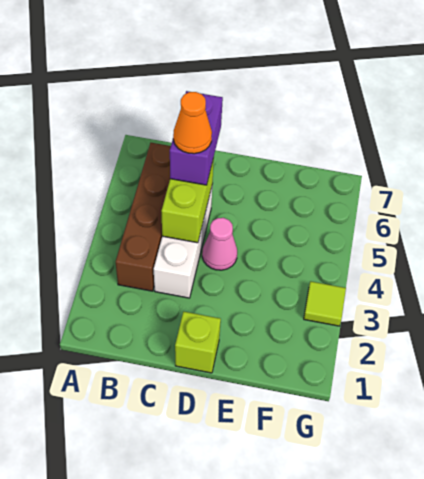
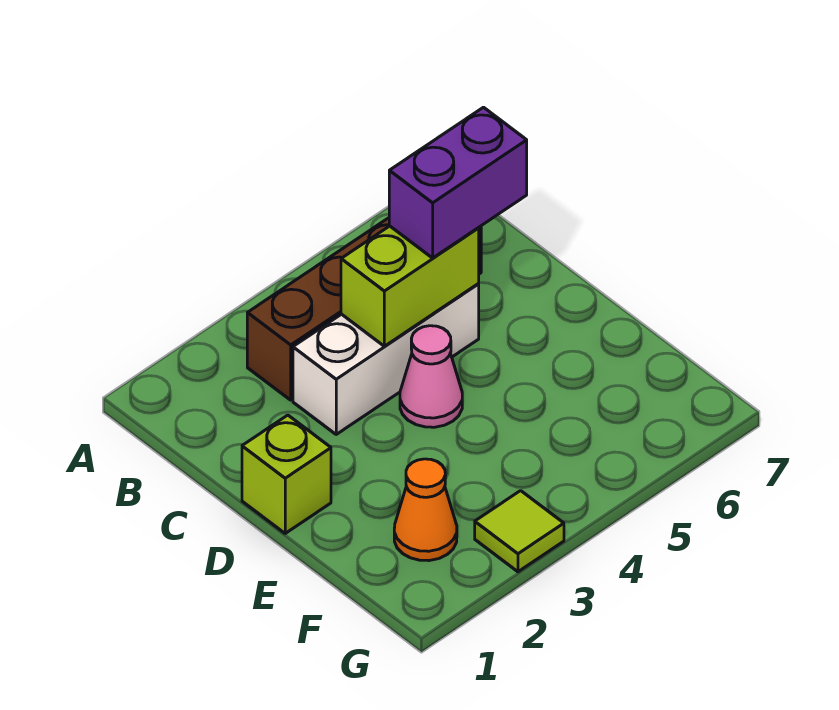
orange cone C5 level 4 -> orange cone F2 level 1

